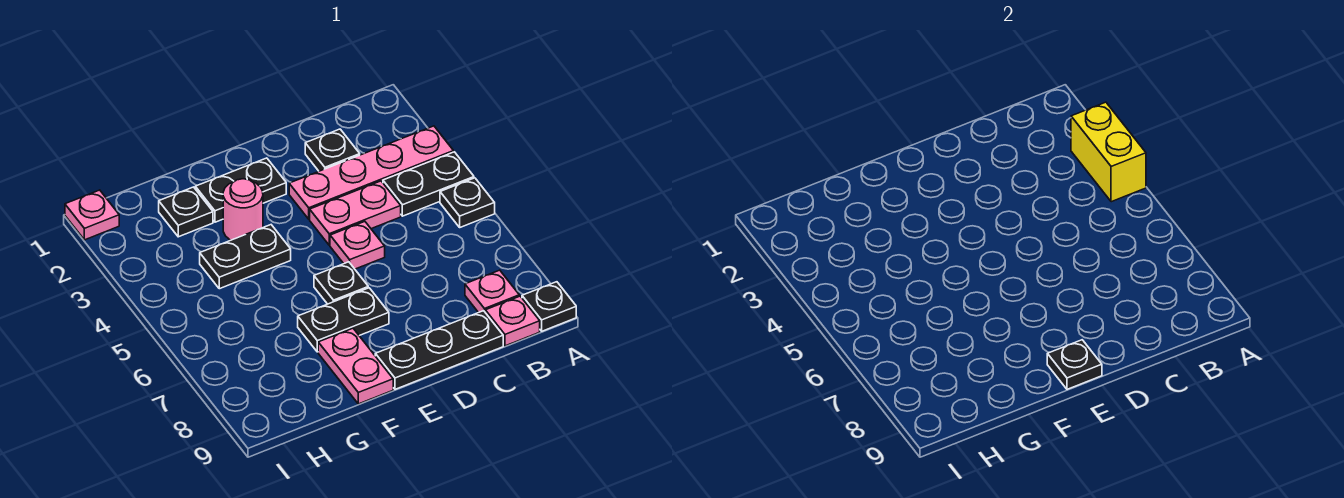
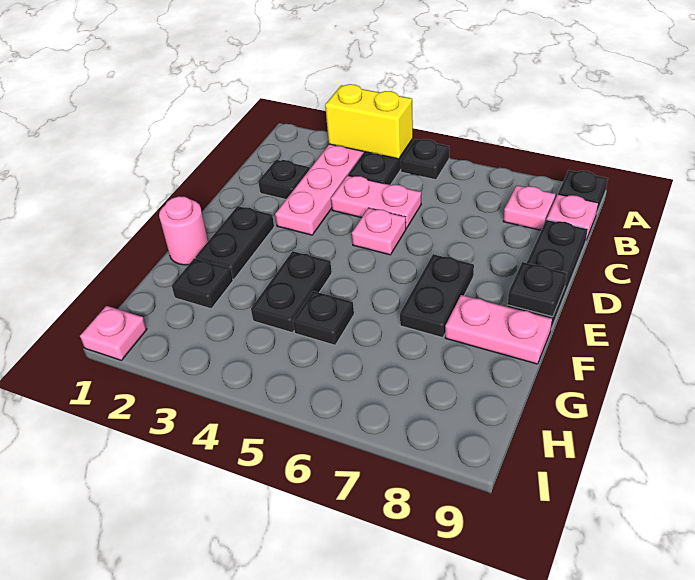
pink plate C4:D4 level 1 -> pink plate C4:C5 level 1
black plate E6 level 1 -> black plate G5 level 1
pink round brick F3 level 1 -> pink round brick F1 level 1

